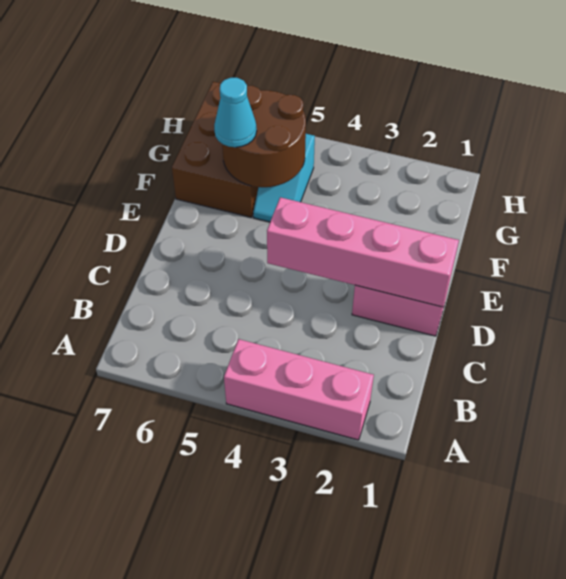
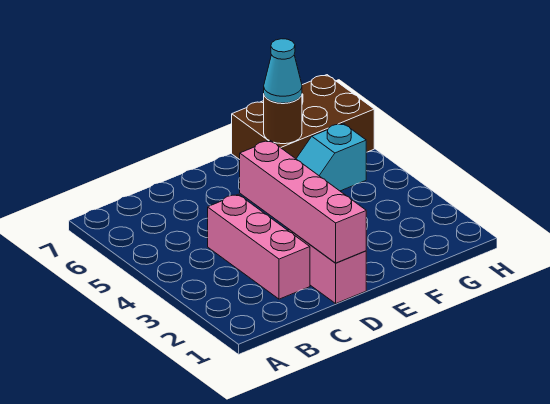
pink brick A2:A4 level 1 -> pink brick C2:C4 level 1
brown round brick F5:G6 level 2 -> brown round brick F6 level 2

